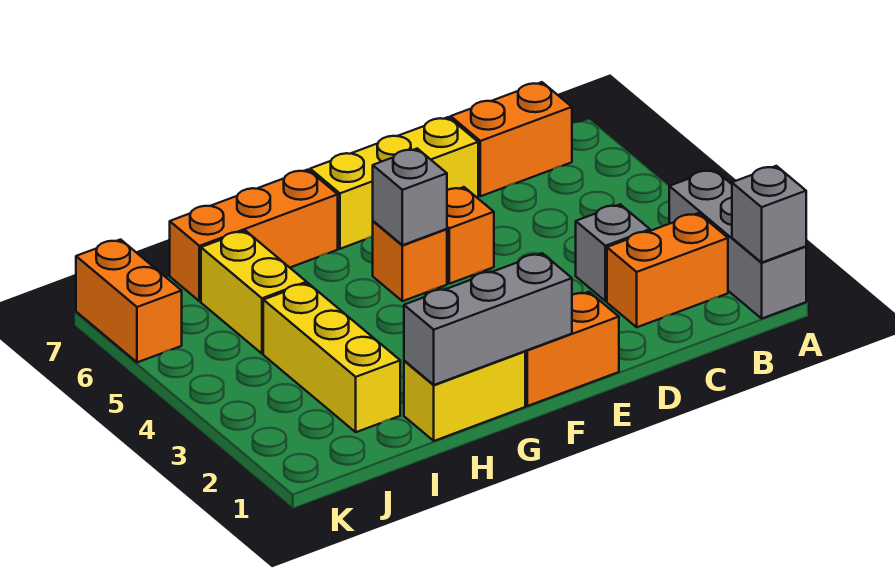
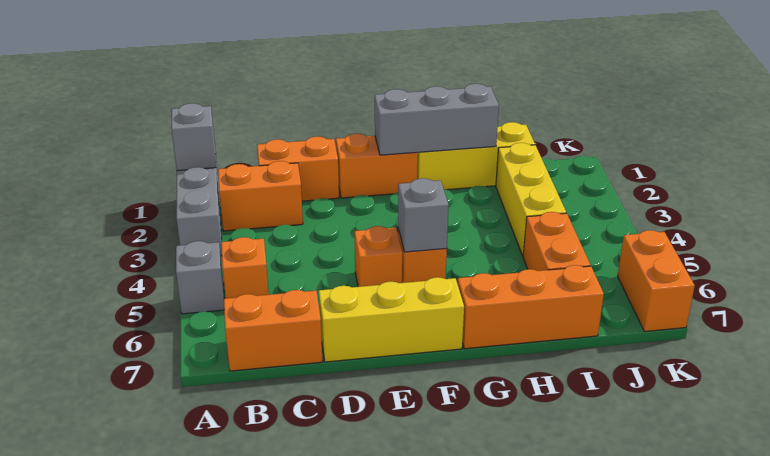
none -> orange brick B5 level 1
none -> orange brick C1:D1 level 1
grey brick C3 level 1 -> grey brick A5 level 1
yellow brick G1:H1 level 1 -> yellow brick G1:I1 level 1
yellow brick I5:I6 level 1 -> orange brick I5:I6 level 1

